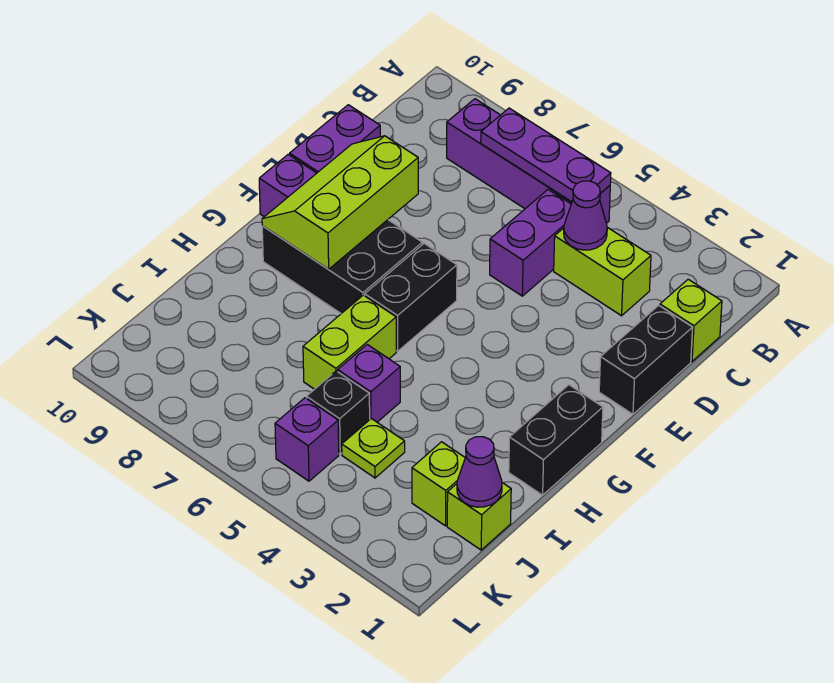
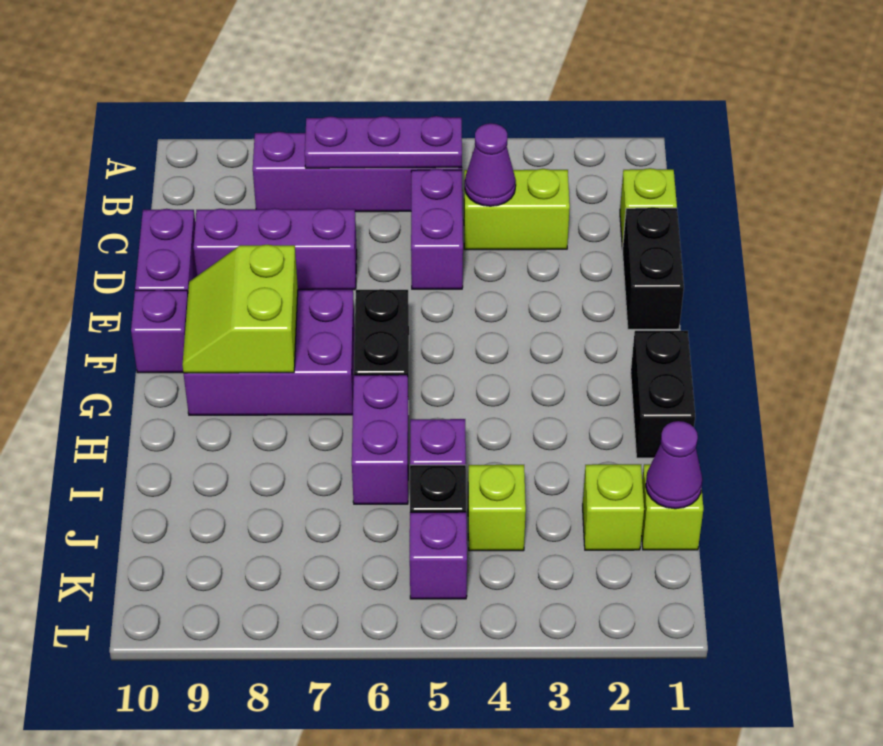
none -> purple brick D7:D9 level 1
lime slope E8:G9 level 2 top 8 -> lime slope F8:G9 level 2 top 8
black brick F7:G9 level 1 -> purple brick F7:G9 level 1
lime brick H6:I6 level 1 -> purple brick H6:I6 level 1
lime plate J4 level 1 -> lime brick J4 level 1

